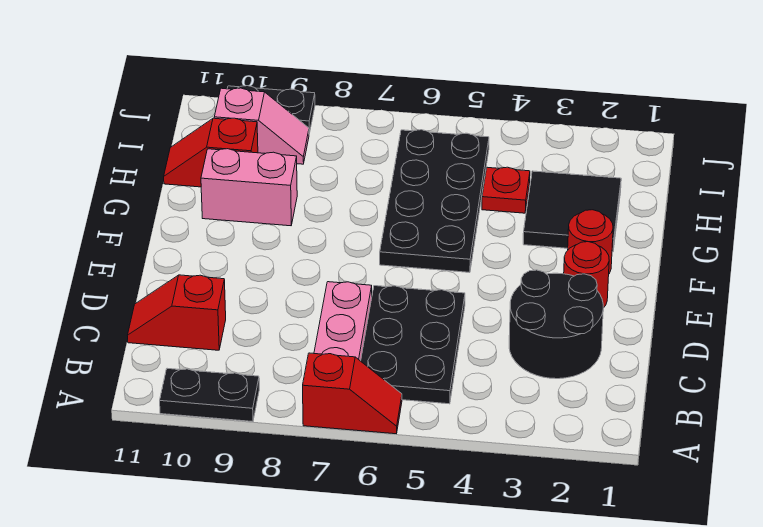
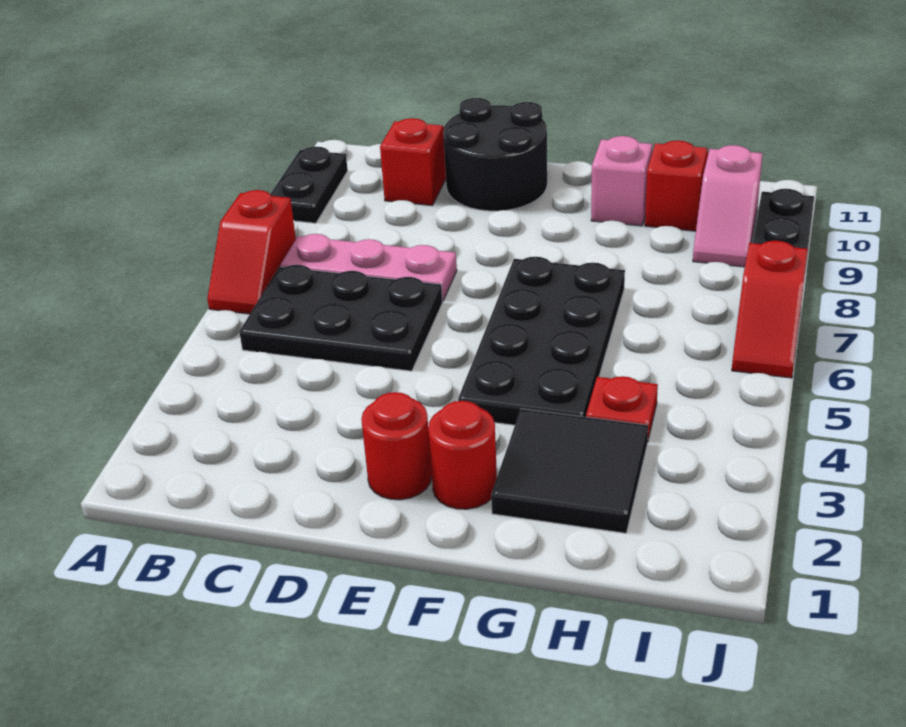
black round brick C2:D3 level 1 -> black round brick D10:E11 level 1
black plate F5:I6 level 1 -> black plate F4:G7 level 1
pink brick G9:G10 level 1 -> pink brick G10 level 1
none -> red slope J6:J7 level 1 top 7

